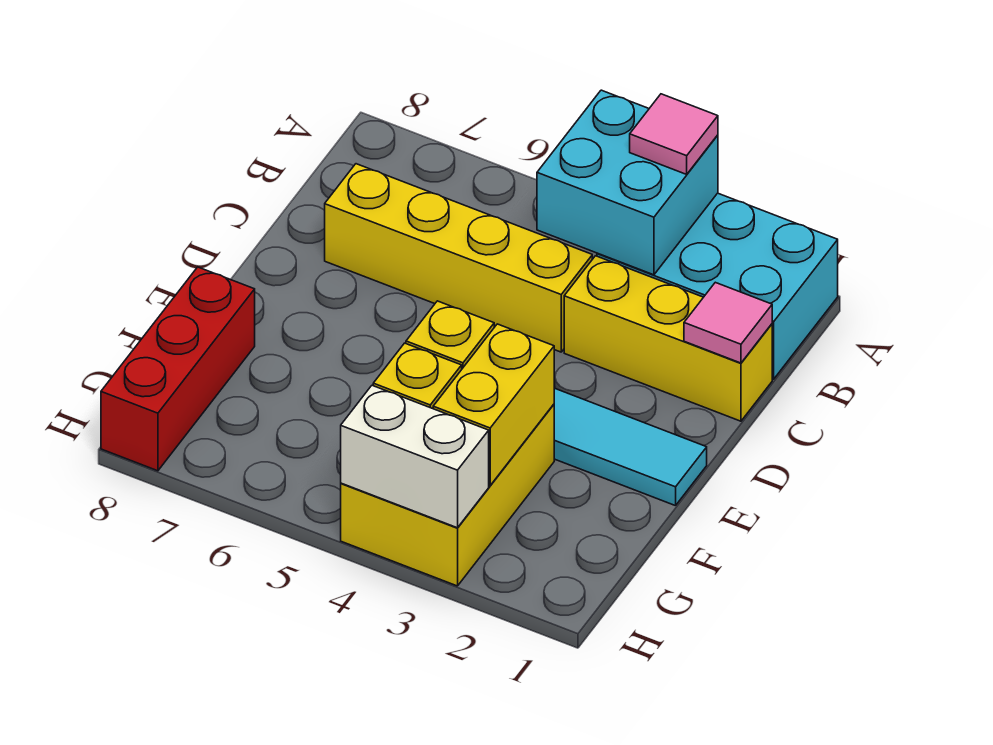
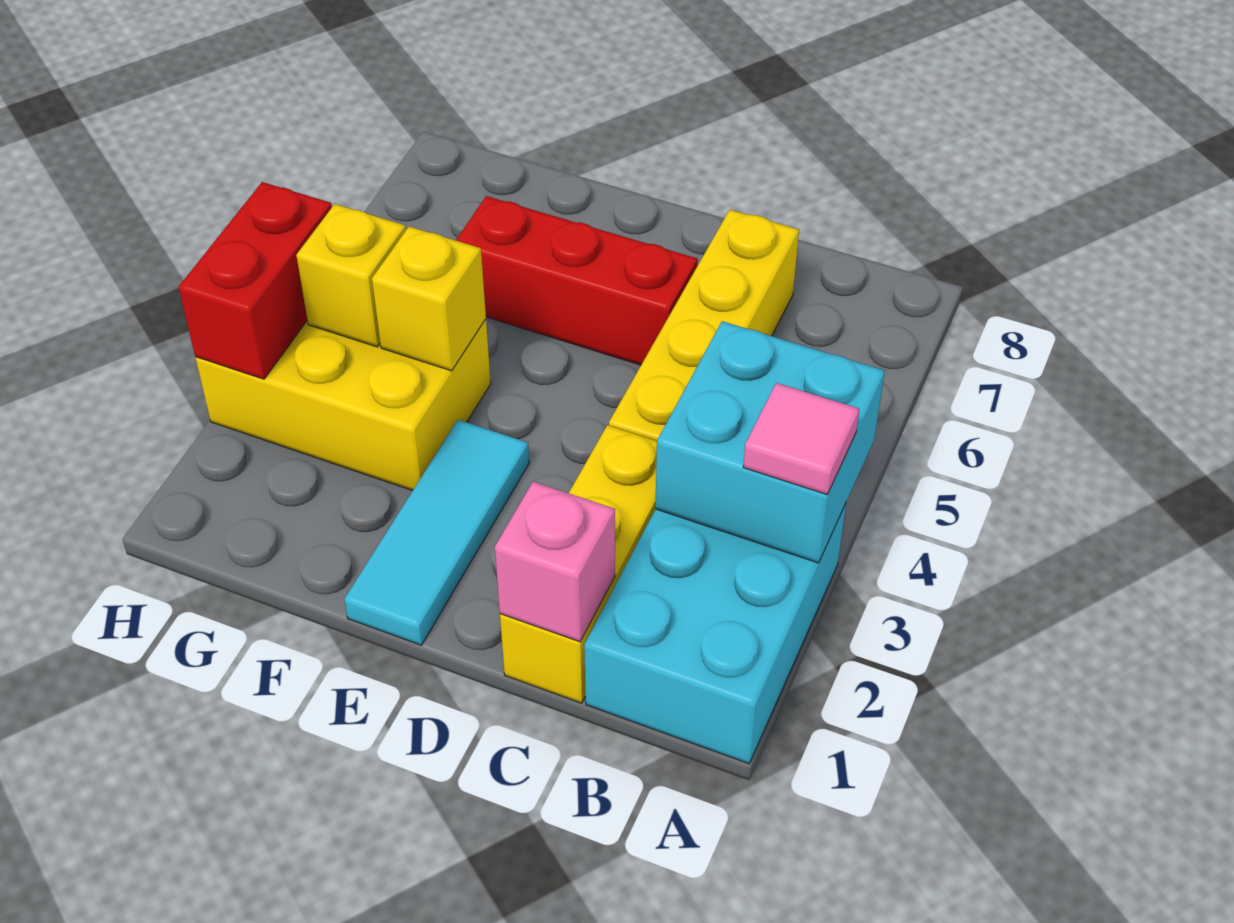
pink tile C1 level 2 -> pink brick C1 level 2
yellow brick F3:G3 level 2 -> none
red brick F8:H8 level 1 -> red brick D6:F6 level 1
white brick H3:H4 level 2 -> red brick H3:H4 level 2

